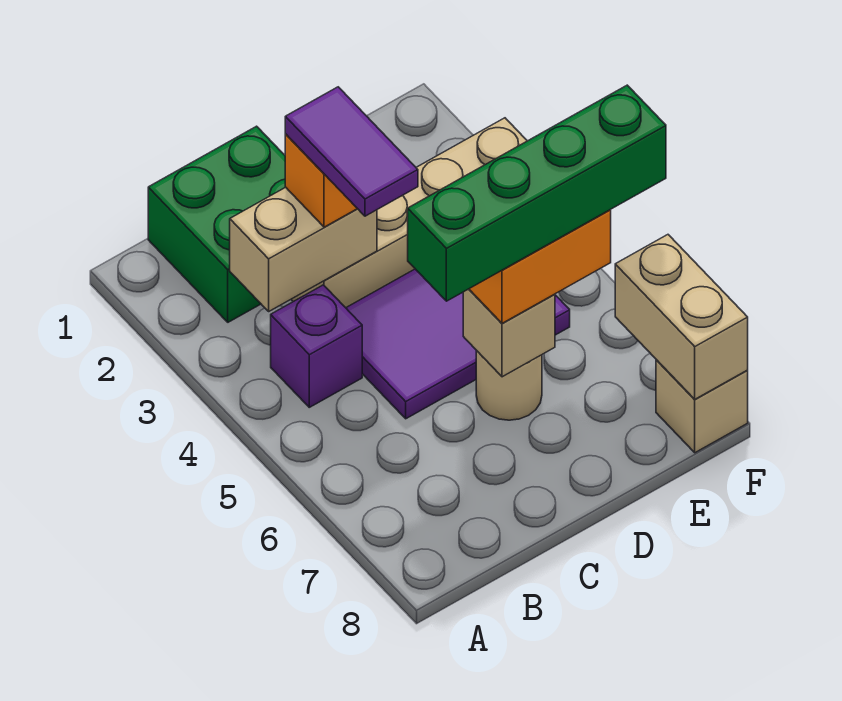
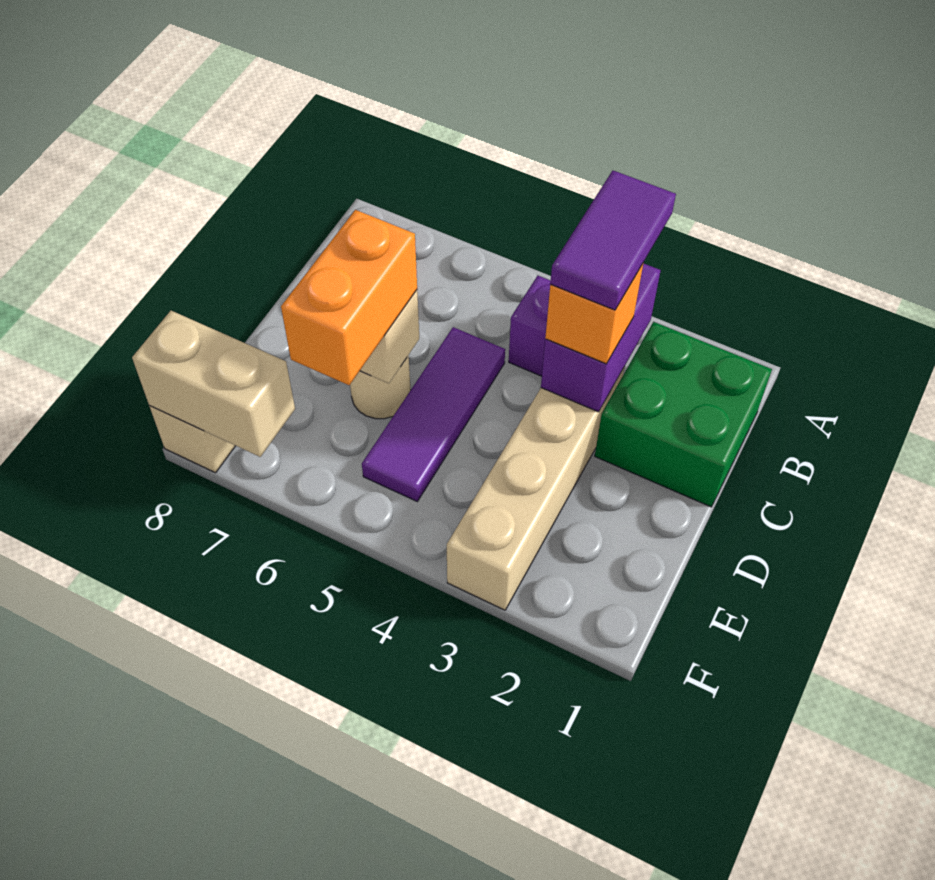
tan brick B3:C3 level 2 -> purple brick B3:C3 level 2
purple tile C3:C4 level 4 -> purple tile B3:C3 level 4
purple tile C4:E5 level 1 -> purple tile C5:E5 level 1
green brick C6:F6 level 4 -> none

